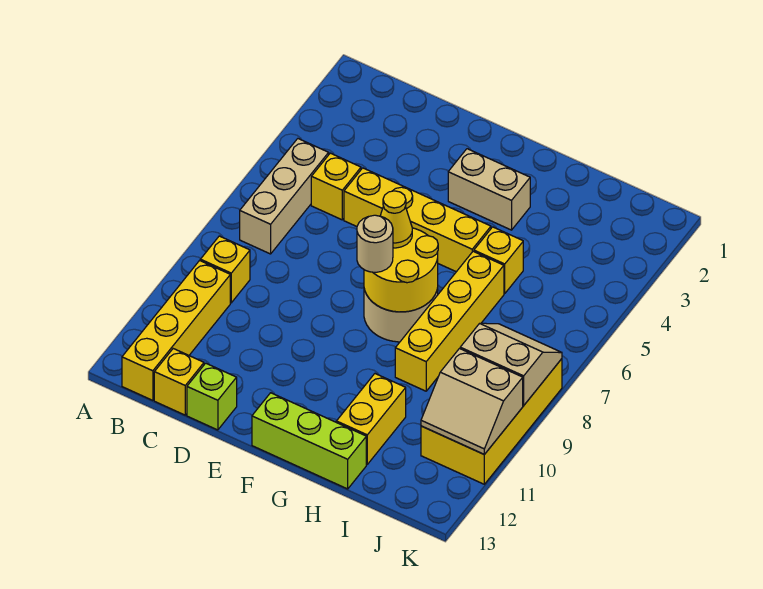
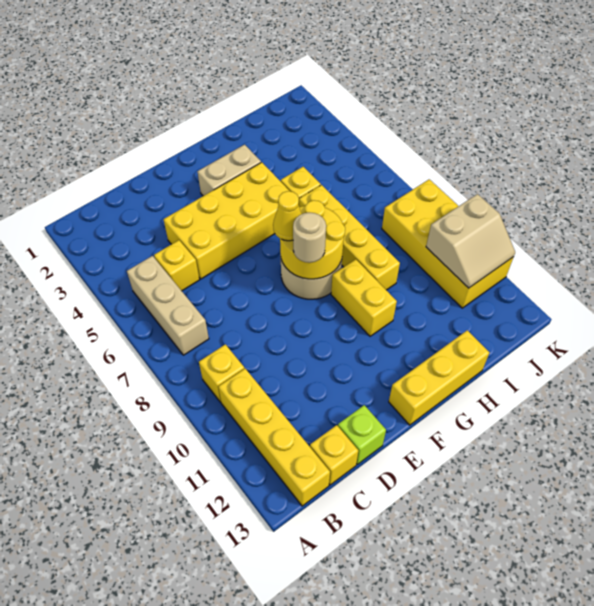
yellow brick D5:G5 level 1 -> yellow brick D4:G5 level 1
lime brick F13:H13 level 1 -> yellow brick F13:H13 level 1
yellow brick H11:H12 level 1 -> yellow brick G9:G10 level 1
tan slope J8:K9 level 2 top 9 -> none

